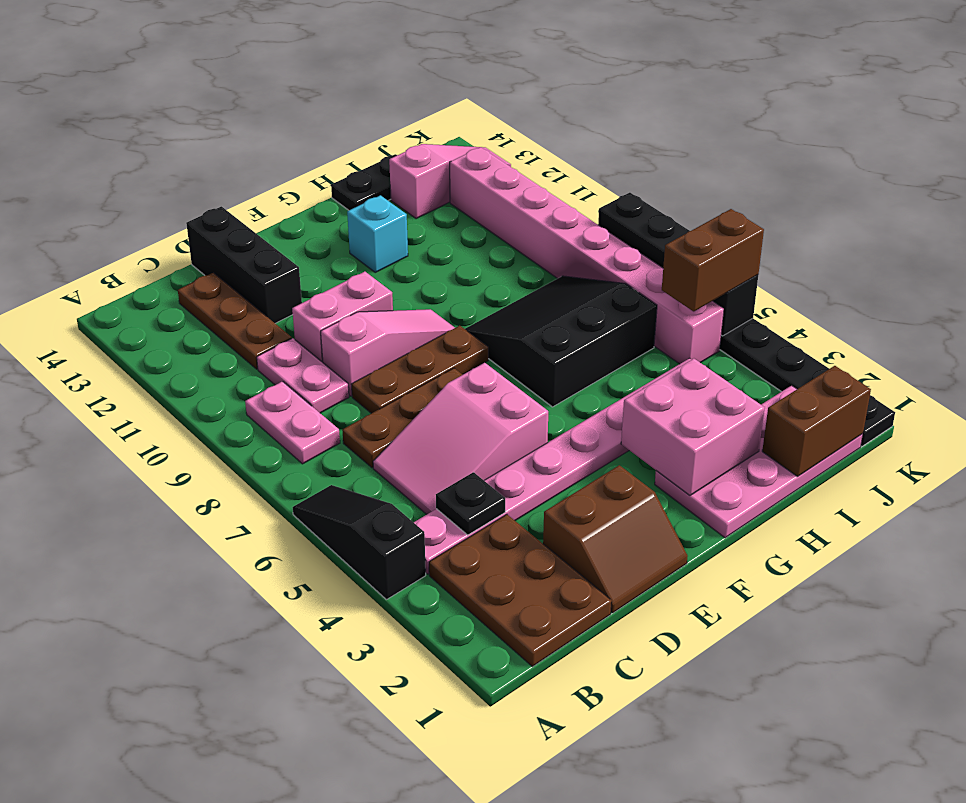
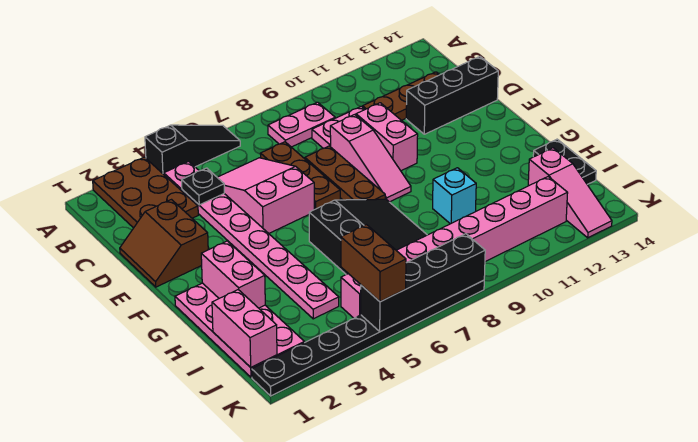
brown plate B1:C3 level 1 -> brown plate A2:C3 level 1
pink brick G2:H3 level 2 -> pink brick G2:H2 level 2
cyan brick G12 level 1 -> cyan brick H10 level 1
brown brick I1:J1 level 2 -> pink brick I1:J1 level 2

